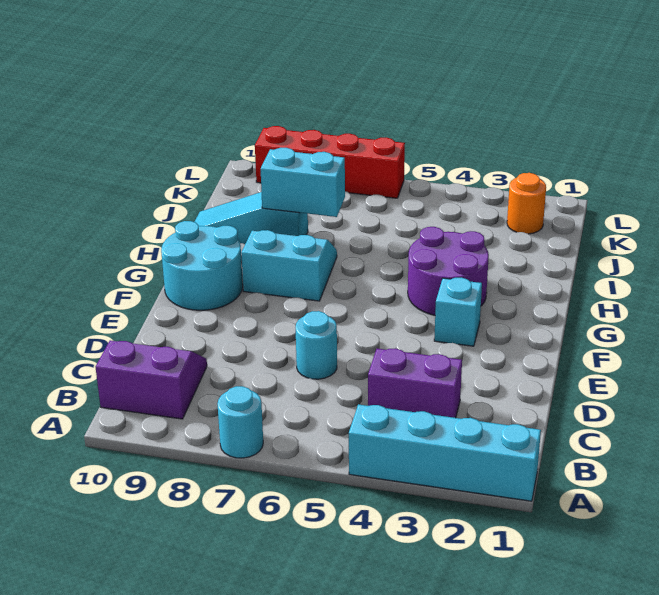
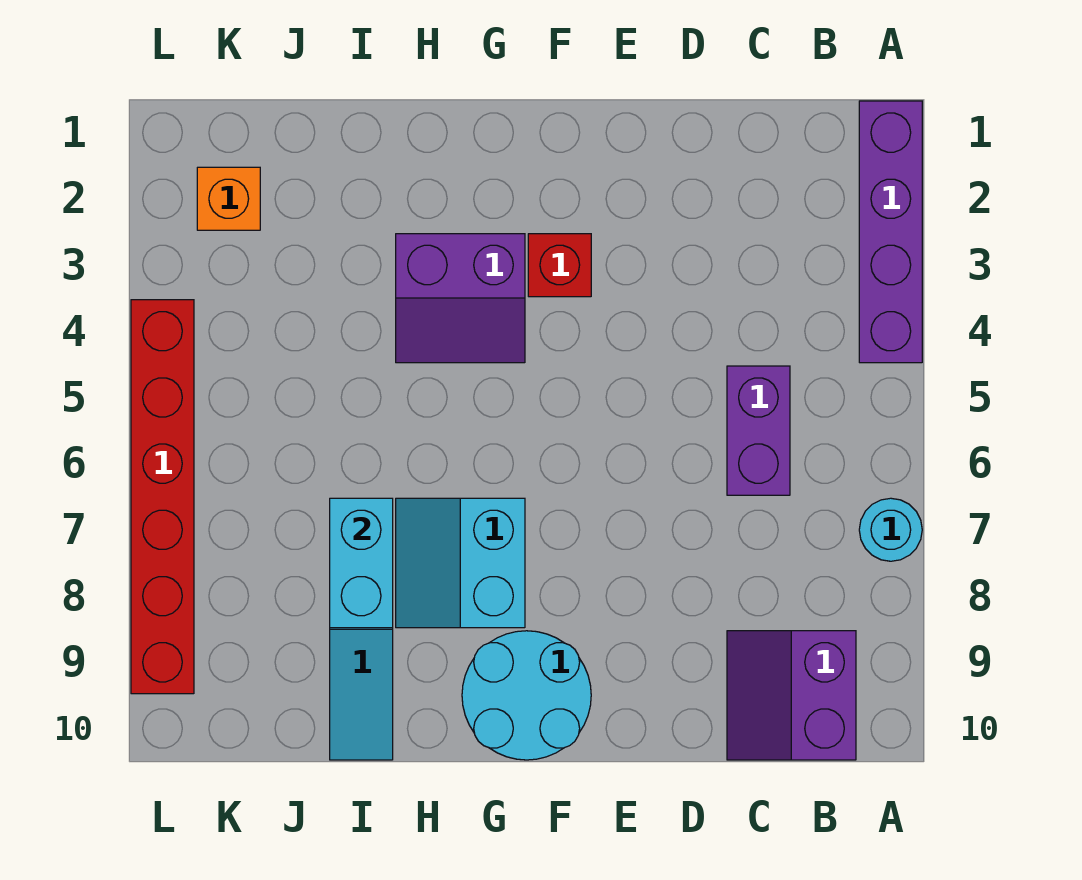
cyan brick A1:A4 level 1 -> purple brick A1:A4 level 1
purple brick C3:C4 level 1 -> purple brick C5:C6 level 1
cyan round brick D6 level 1 -> none
cyan brick F3 level 1 -> red brick F3 level 1
purple round brick G3:H4 level 1 -> purple slope G3:H4 level 1 top 3
orange round brick K2 level 1 -> orange brick K2 level 1
red brick L6:L9 level 1 -> red brick L4:L9 level 1

